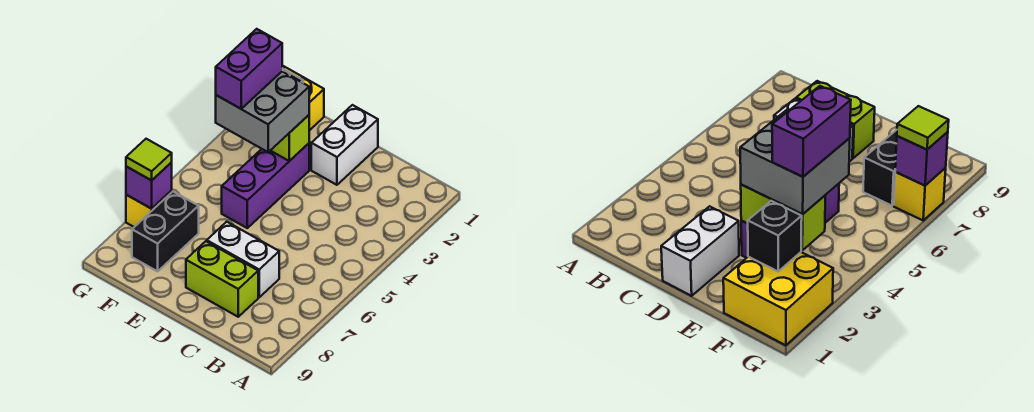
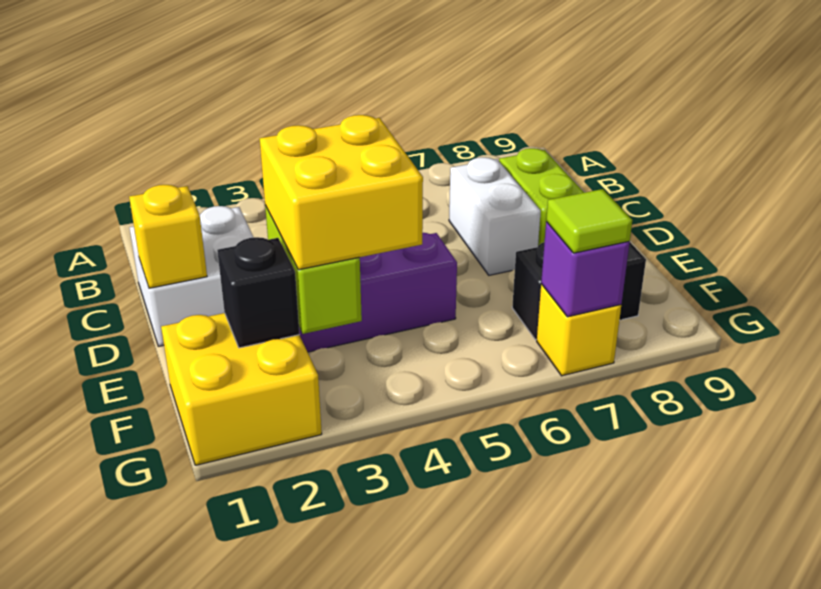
white brick D1:D2 level 1 -> white brick C1:D2 level 1
none -> yellow brick D1 level 2
grey brick E3:F4 level 3 -> yellow brick E3:F4 level 3
purple brick F3:F4 level 4 -> none

